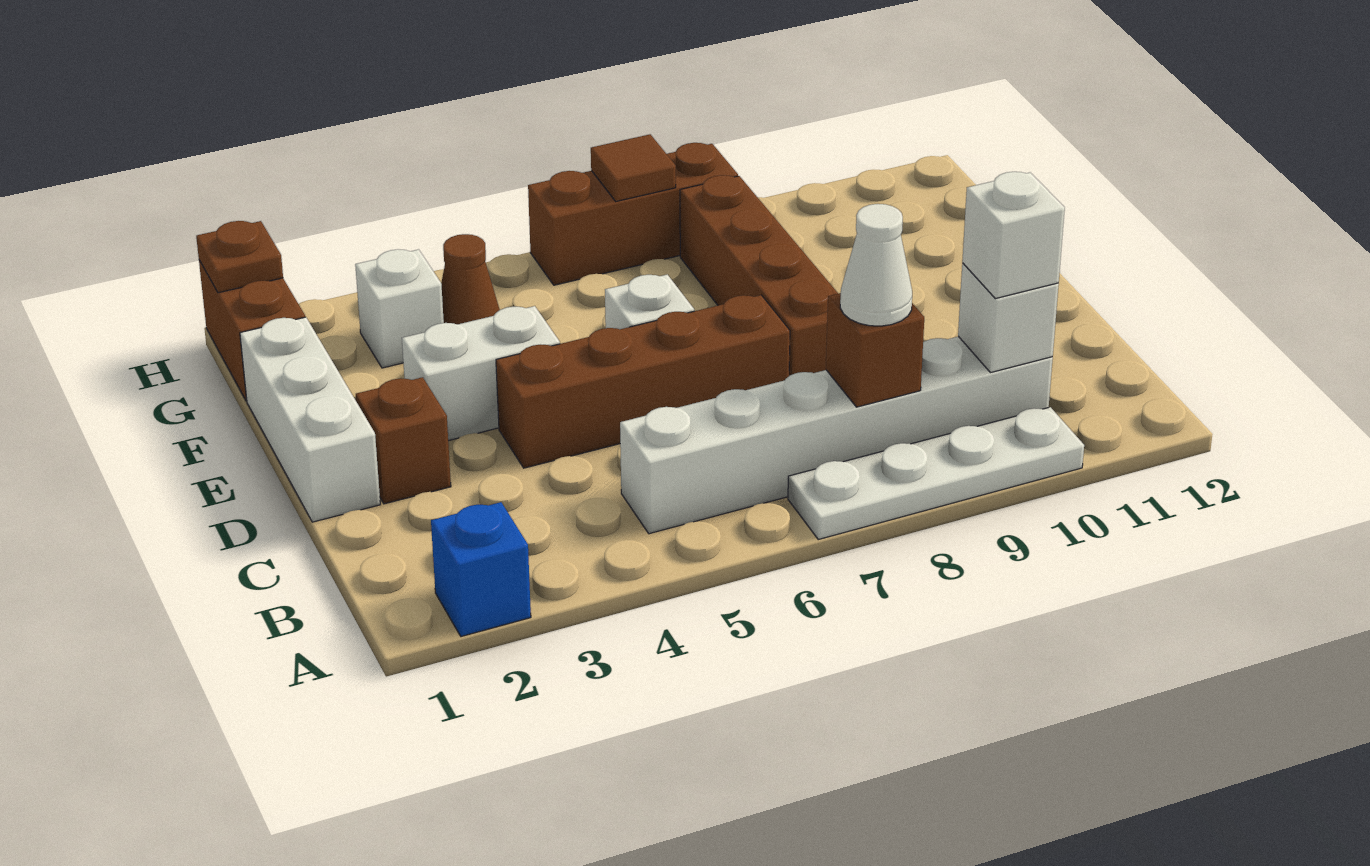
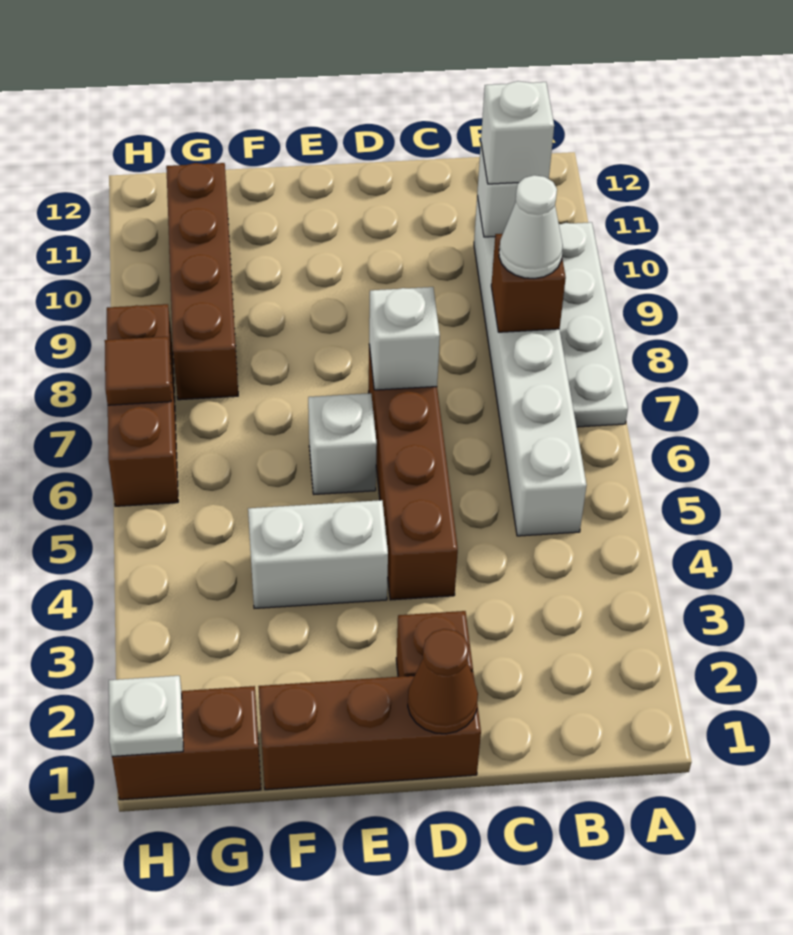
blue brick A2 level 1 -> none
white brick D1:F1 level 1 -> brown brick D1:F1 level 1
brown brick D8:G8 level 1 -> brown brick G8:G11 level 1
white brick E3:E4 level 1 -> white brick E4:F4 level 1
white brick G3 level 1 -> white brick D7 level 2
brown cone G4 level 1 -> brown cone D1 level 2
brown plate H1 level 2 -> white plate H1 level 2

